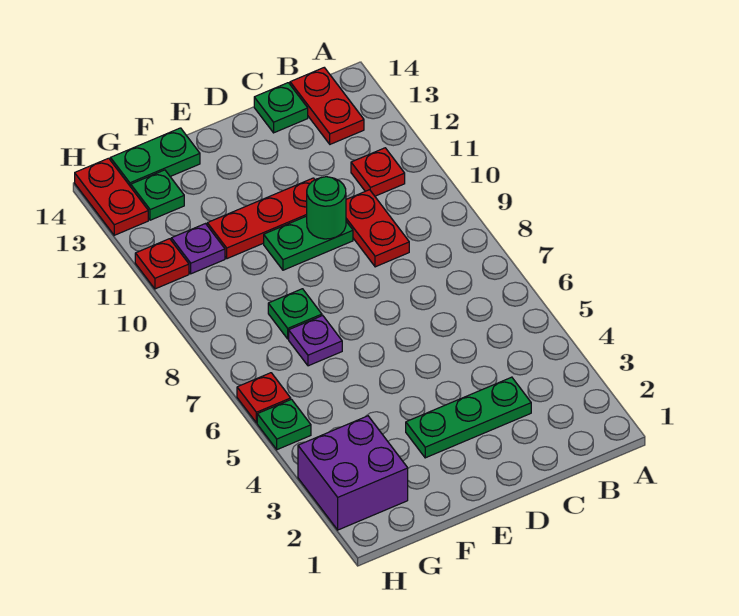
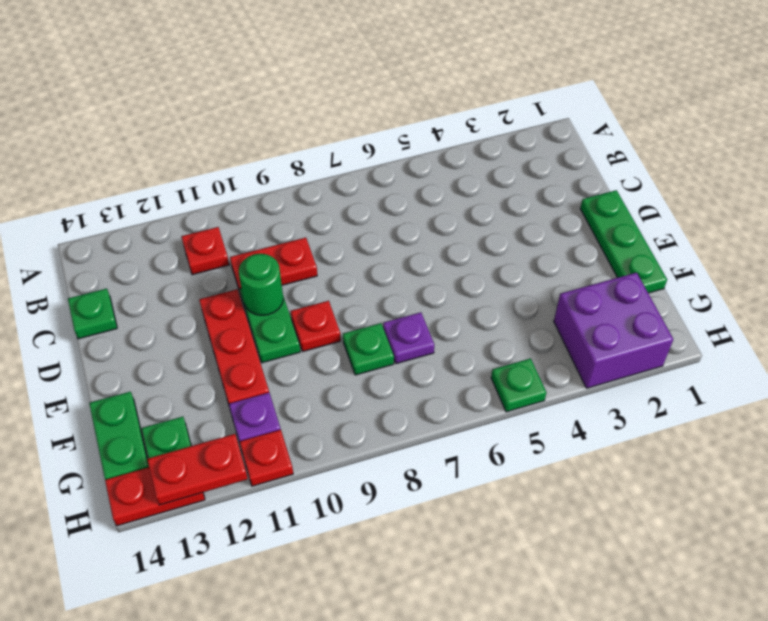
red plate B13:B14 level 1 -> red plate H12:H13 level 2
green plate C3:E3 level 1 -> green plate D1:F1 level 1
red plate H6 level 1 -> red plate E9 level 1

